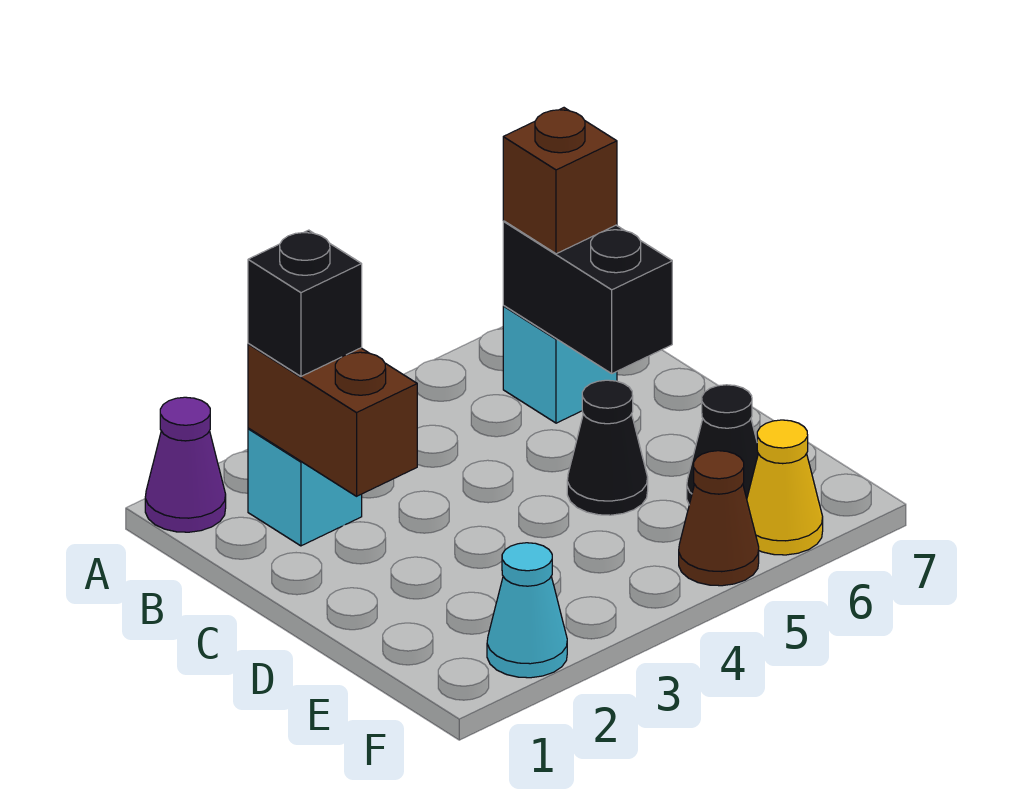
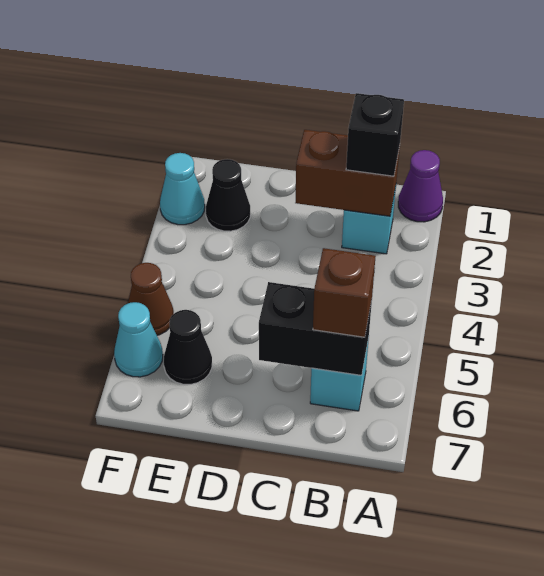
black cone D5 level 1 -> black cone E2 level 1
yellow cone F6 level 1 -> cyan cone F6 level 1

